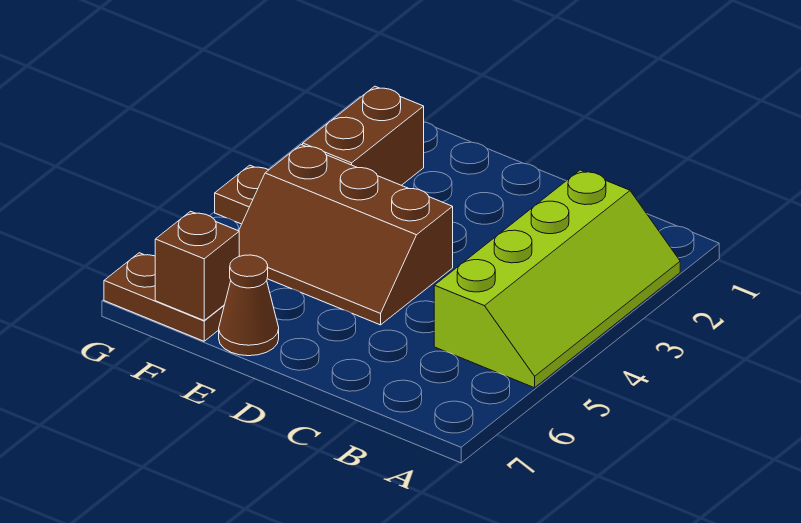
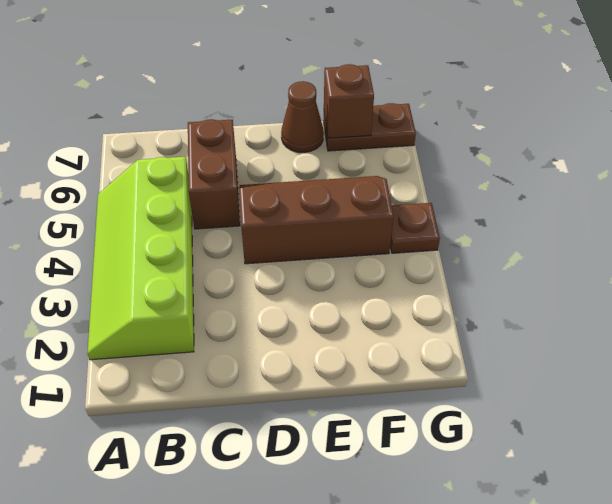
brown brick F2:F3 level 1 -> brown brick C5:C6 level 1

